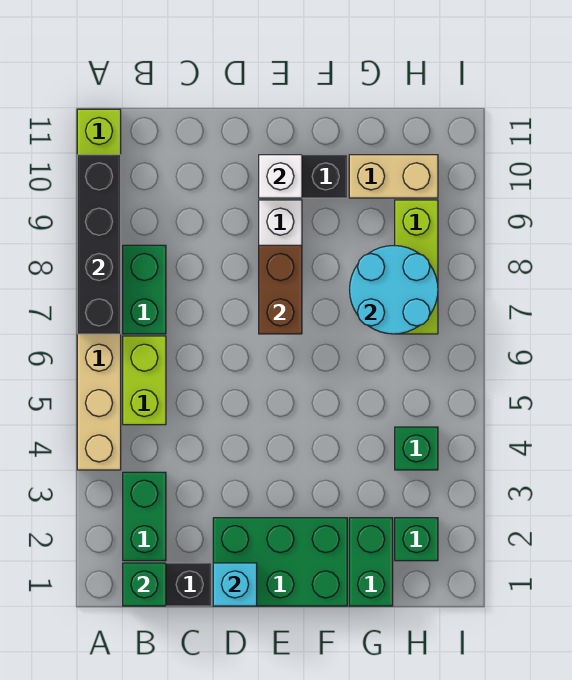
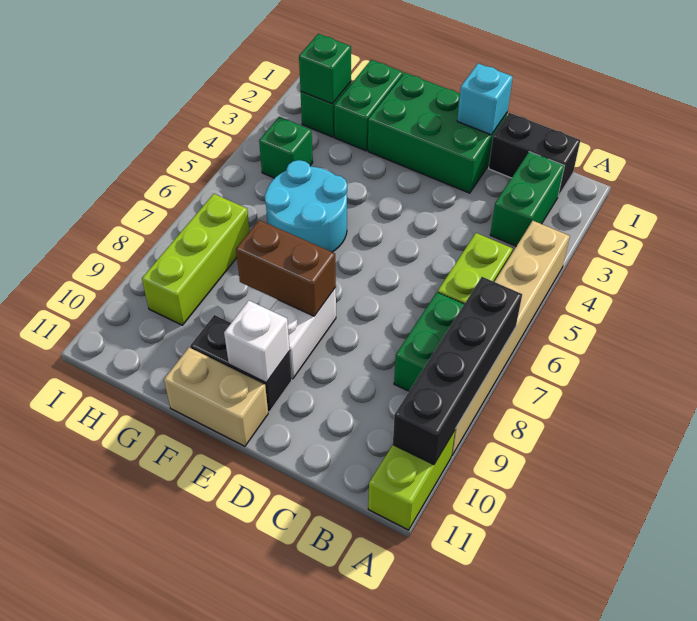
green brick B1 level 2 -> green brick H2 level 2
brown brick E7:E8 level 2 -> brown brick E8:F8 level 2
cyan round brick G7:H8 level 2 -> cyan round brick F5:G6 level 1
tan brick G10:H10 level 1 -> tan brick E11:F11 level 1

